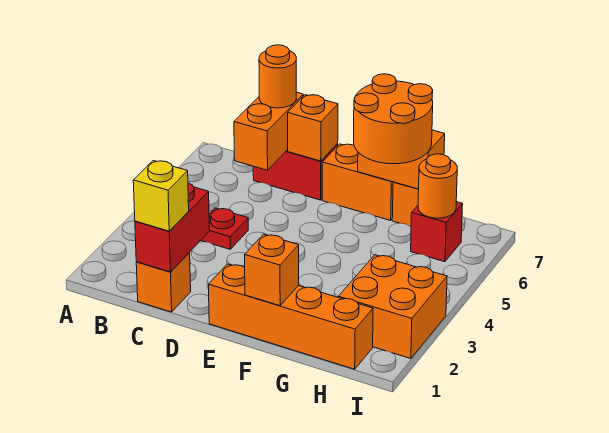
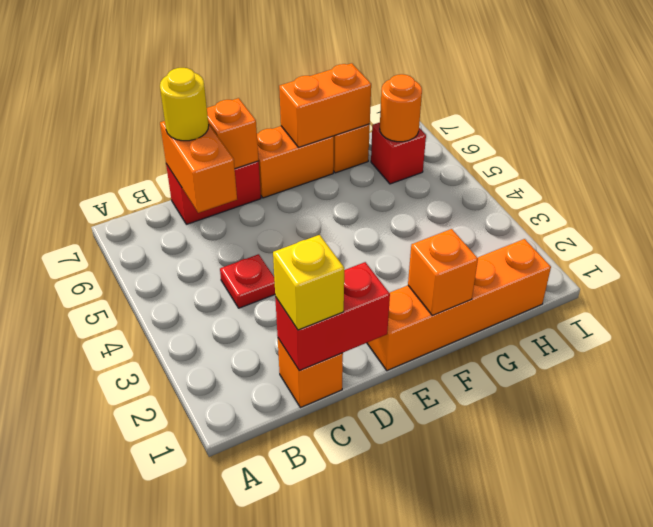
red brick C1:C2 level 2 -> red brick C1:D1 level 2
orange round brick C7 level 3 -> yellow round brick C7 level 3
orange round brick F6:G7 level 3 -> none
orange brick H2:I3 level 1 -> none

